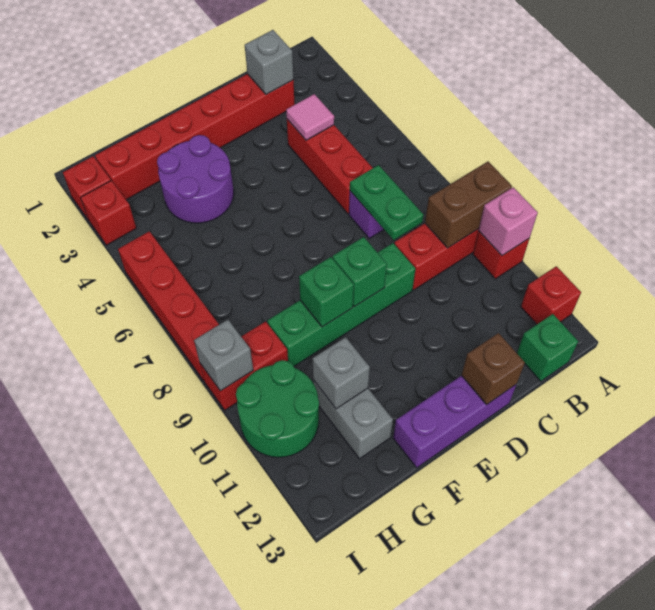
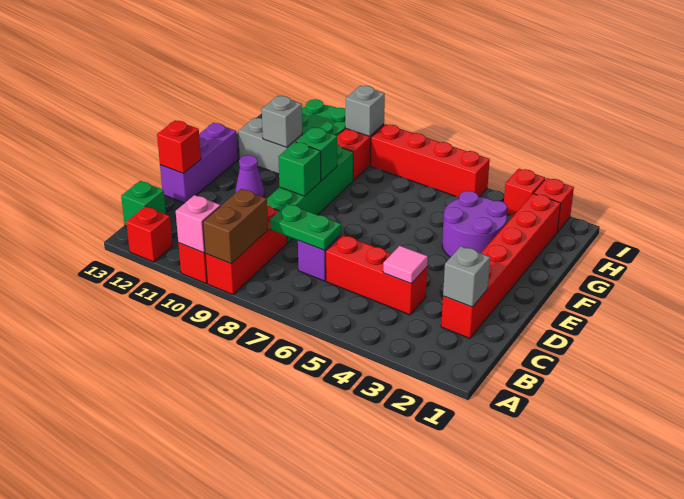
brown brick D13 level 2 -> red brick D13 level 2
none -> purple cone E11 level 1

